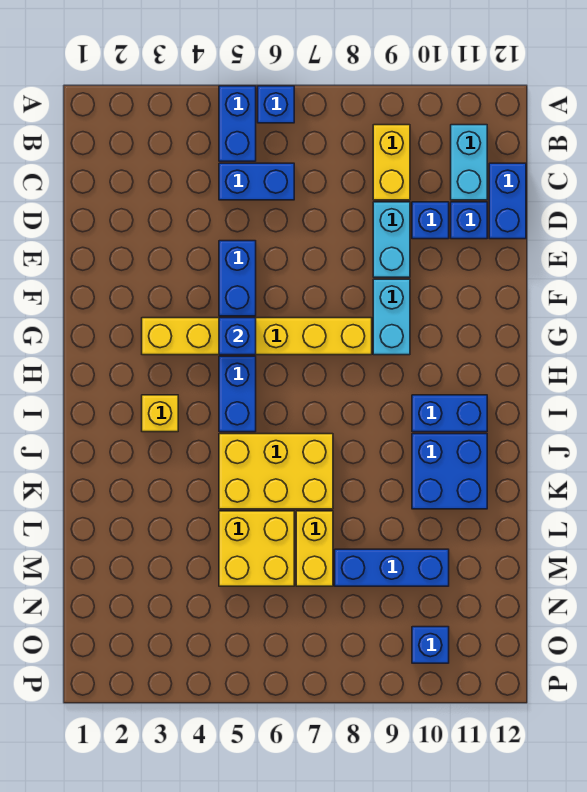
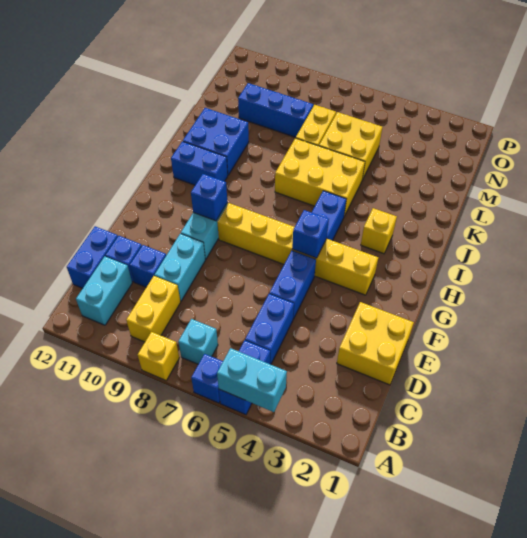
none -> cyan brick A4:A5 level 2
none -> yellow brick A8 level 1
none -> cyan brick B7 level 1
blue brick C5:C6 level 1 -> blue brick C5:D5 level 1
none -> yellow brick D1:E2 level 1
blue brick O10 level 1 -> blue brick G9 level 2

